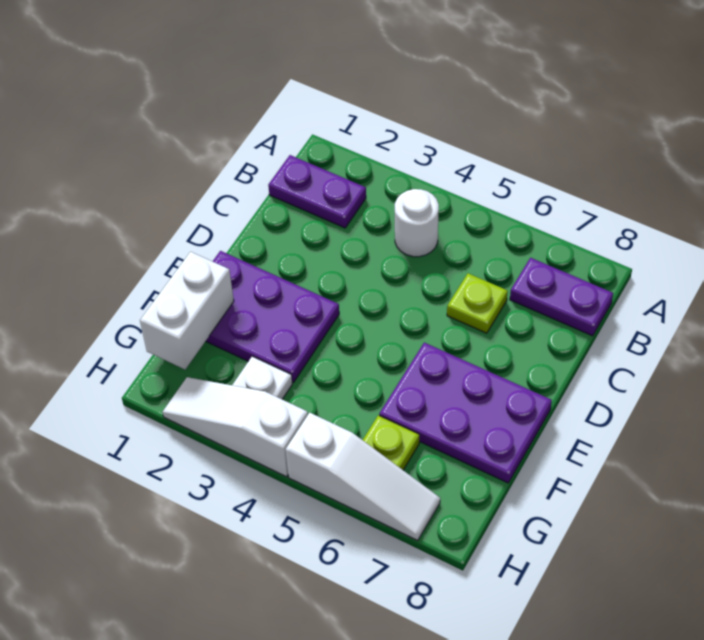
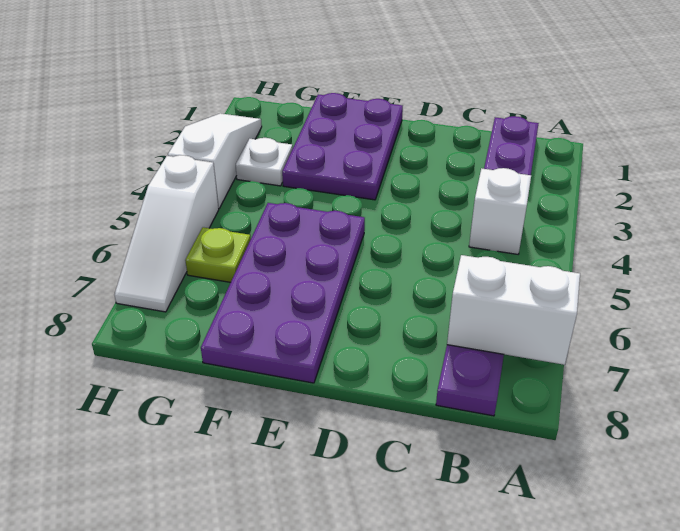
white round brick B4 level 1 -> white brick B4 level 1
lime plate C6 level 1 -> none
purple plate E6:F8 level 1 -> purple plate E5:F8 level 1
white brick F1:G1 level 2 -> white brick A7:B7 level 2

